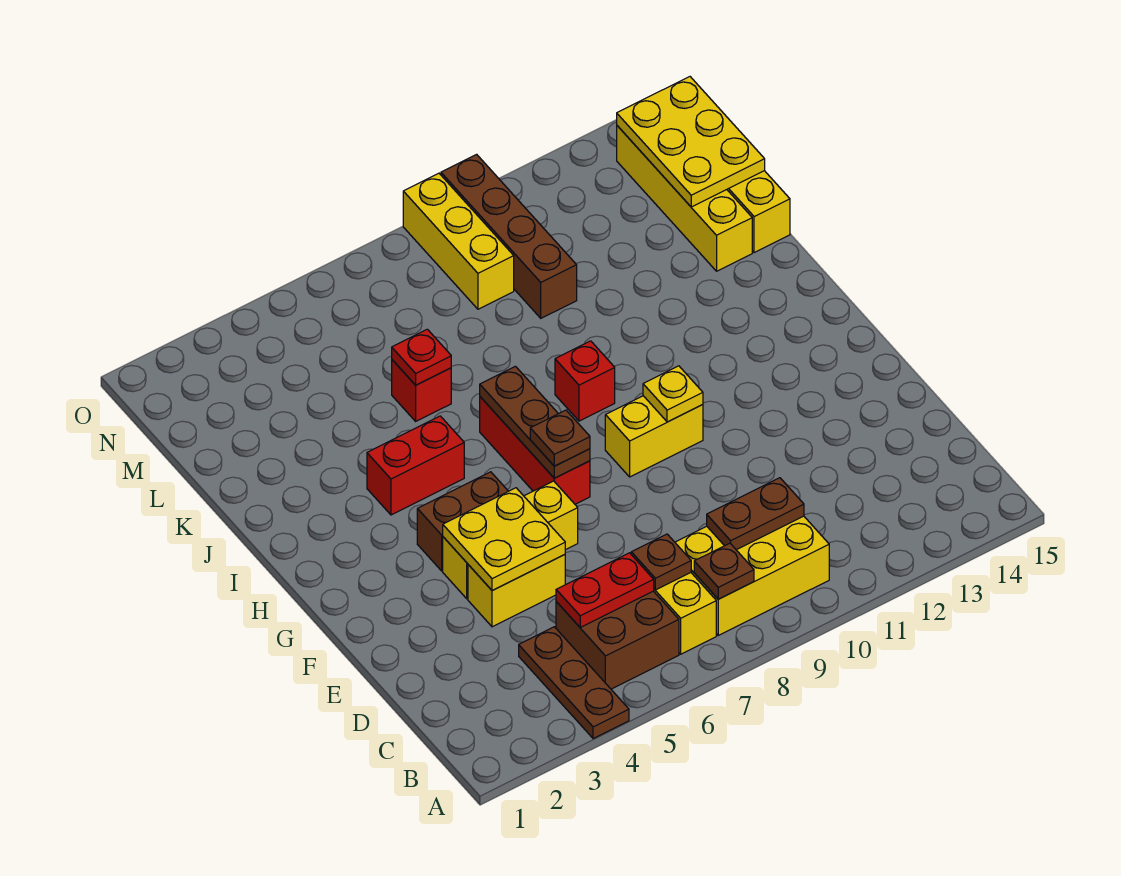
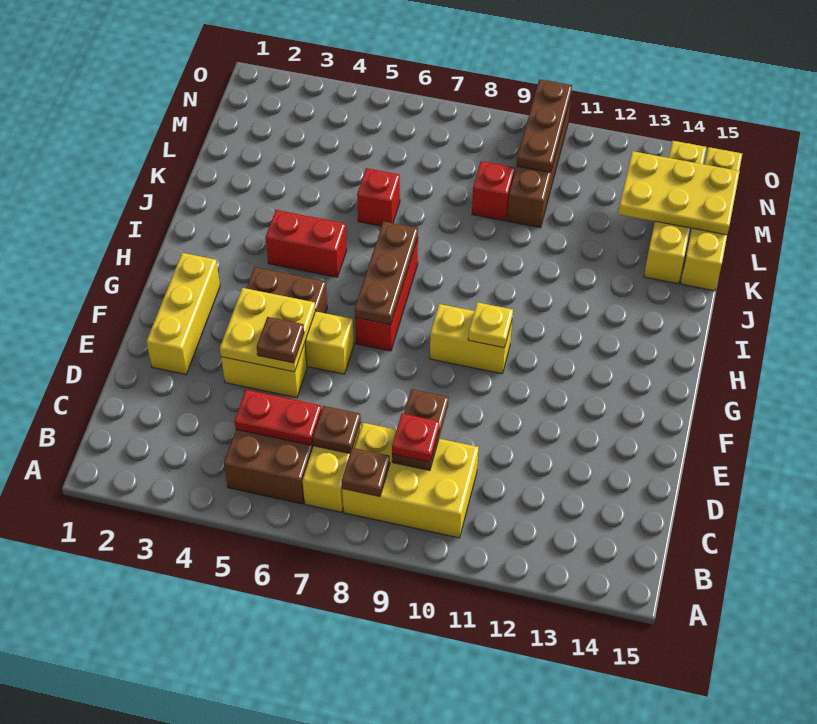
brown plate A4:C4 level 1 -> brown plate M10:O10 level 2
brown plate C9:C10 level 2 -> brown plate C9:D9 level 2
brown plate G7 level 3 -> brown plate E5 level 3
red brick I9 level 1 -> red brick L9 level 1
red plate K6 level 2 -> red plate C9 level 3
yellow plate L14:N15 level 2 -> yellow plate L13:M15 level 2
yellow brick M9:O9 level 1 -> yellow brick E2:G2 level 1

